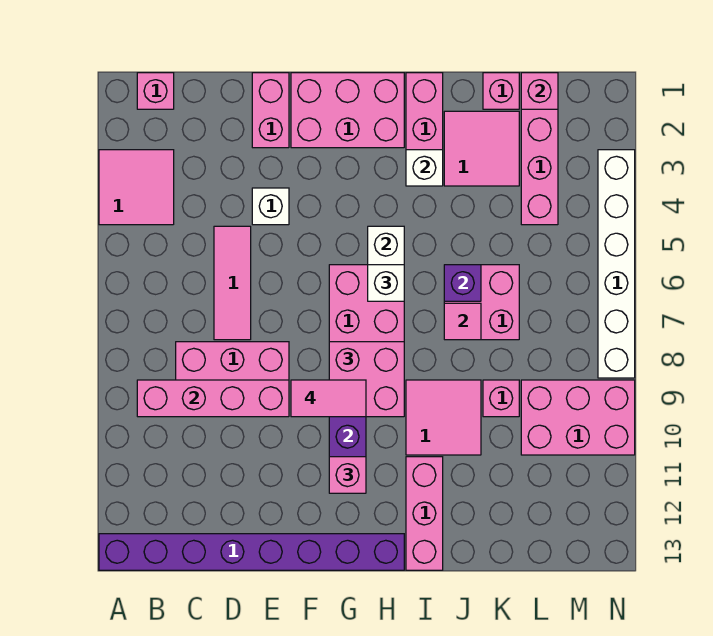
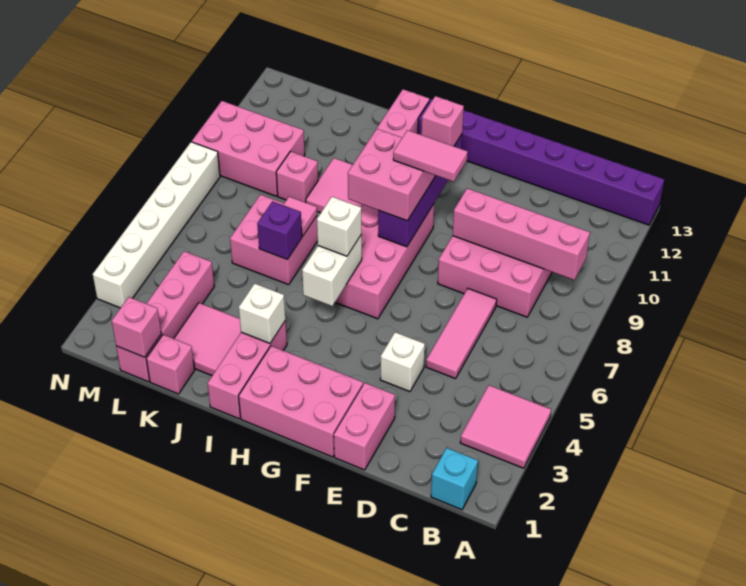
pink brick B1 level 1 -> cyan brick B1 level 1

